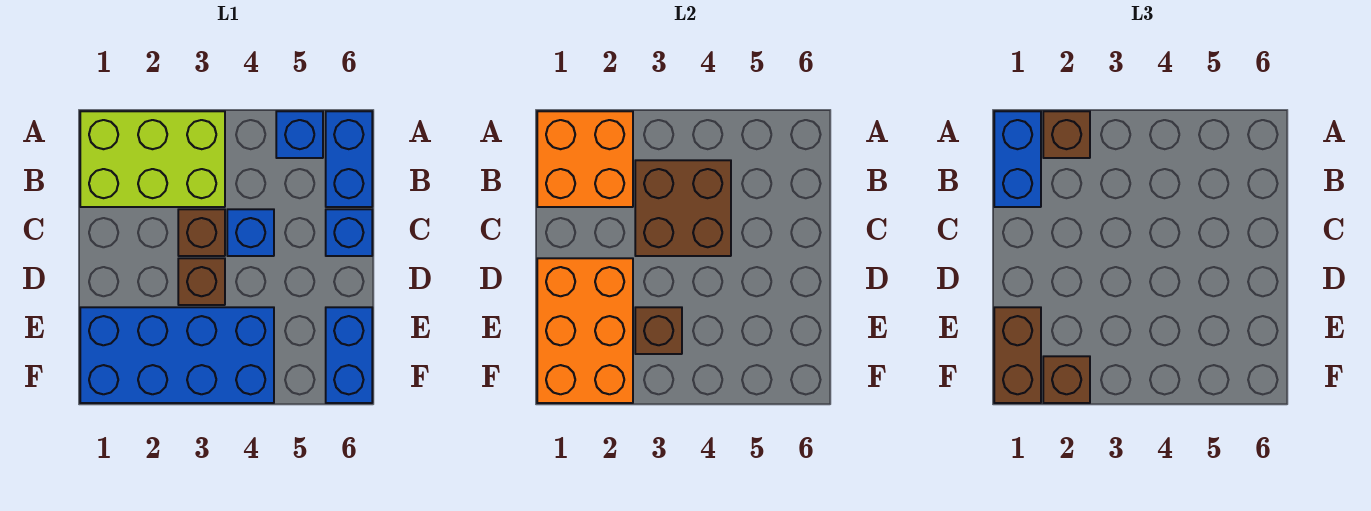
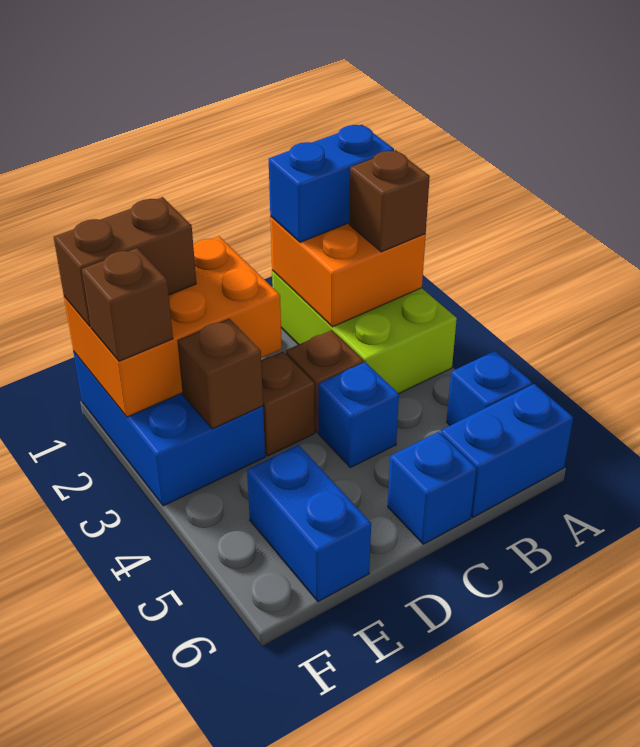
brown brick B3:C4 level 2 -> none
blue brick E1:F4 level 1 -> blue brick E1:F3 level 1
blue brick E6:F6 level 1 -> blue brick E5:E6 level 1

